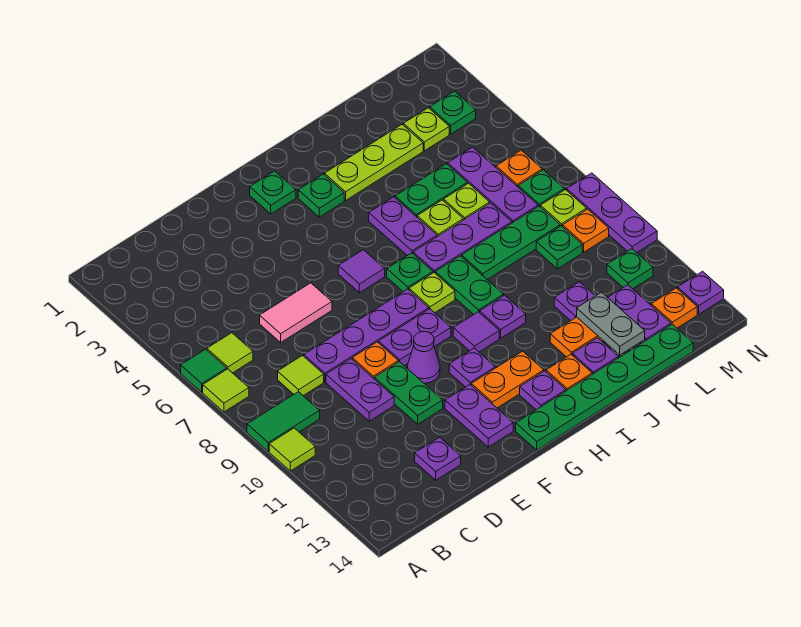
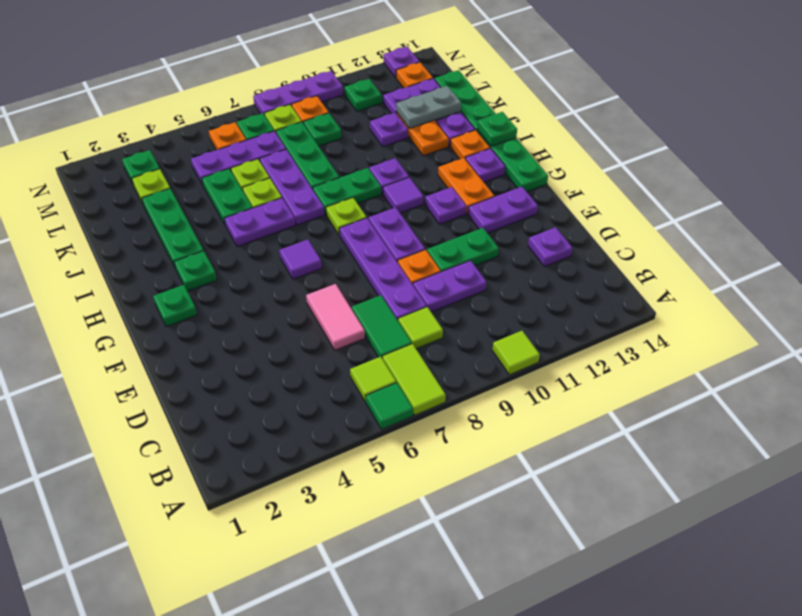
lime tile A7 level 1 -> lime tile A7:B7 level 1
green tile A9:B9 level 1 -> green tile C7:D7 level 1
purple cone F10 level 1 -> none
green plate H7 level 1 -> green plate I14 level 2
lime plate I3:K3 level 1 -> green plate I3:K3 level 1

